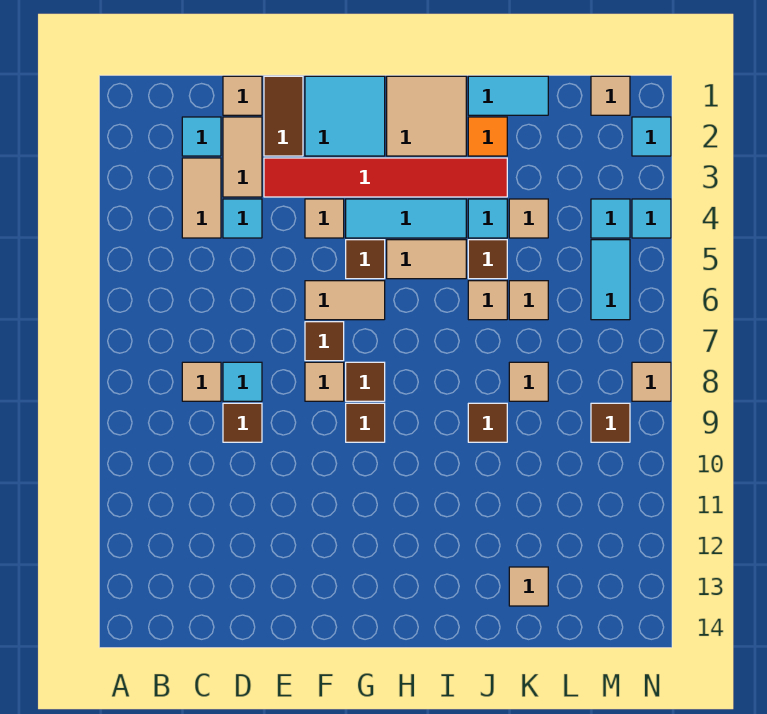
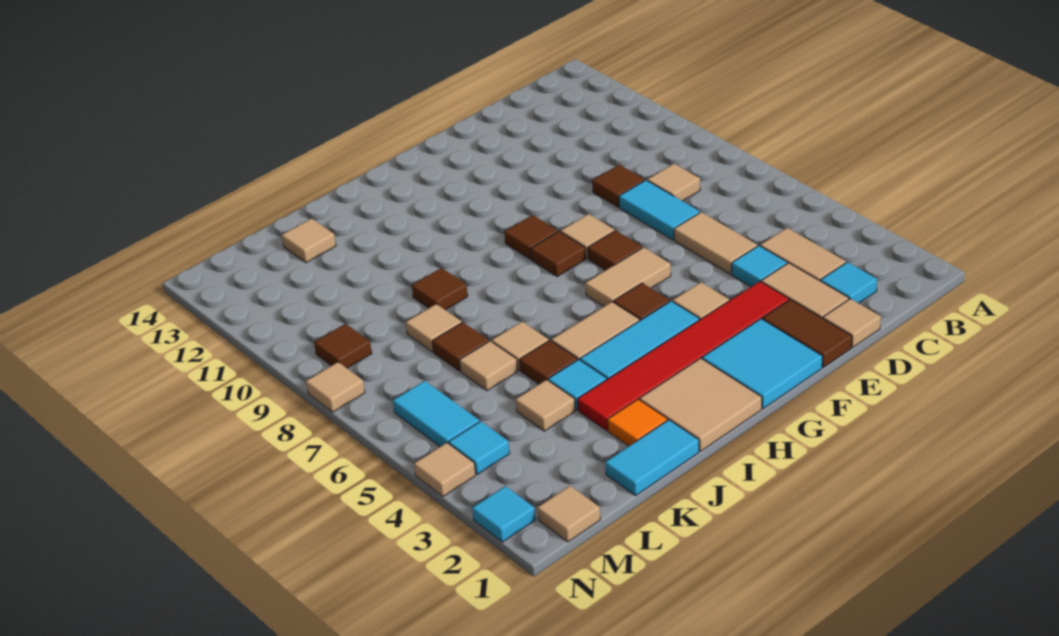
none -> tan tile D5:D6 level 1
cyan tile D8 level 1 -> cyan tile D7:D8 level 1
none -> brown tile K7 level 1
cyan tile N4 level 1 -> tan tile N4 level 1

